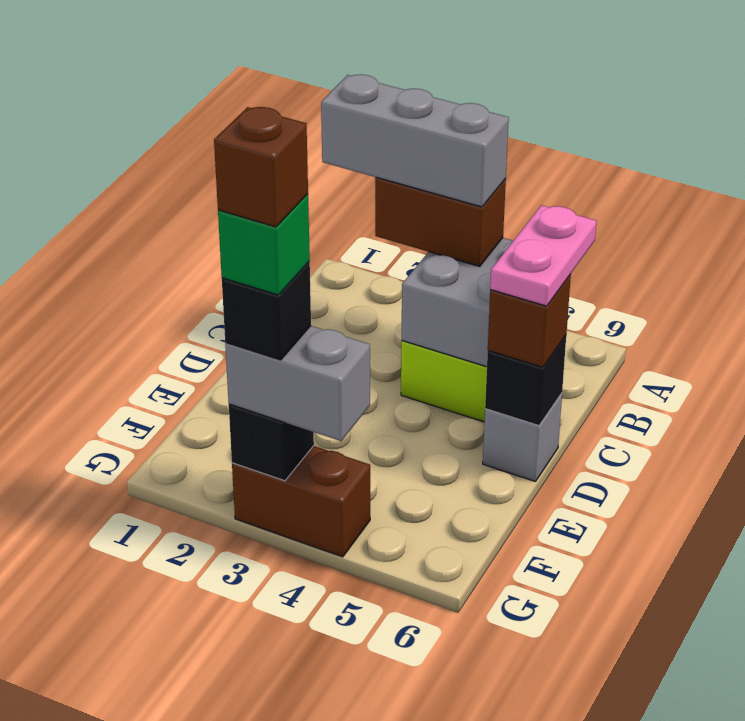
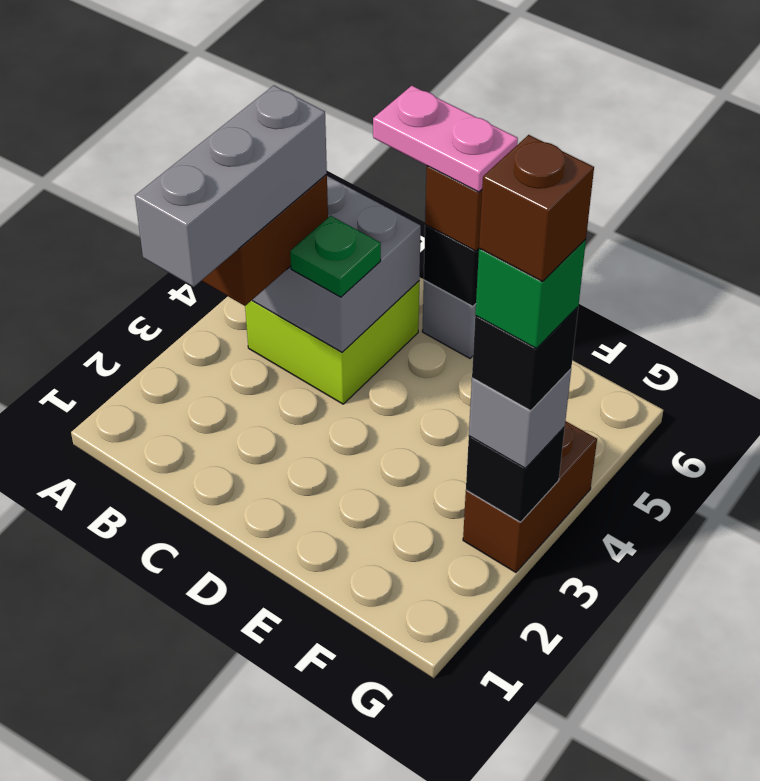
none -> green plate C4 level 3
grey brick G3:G4 level 3 -> grey brick G3 level 3

